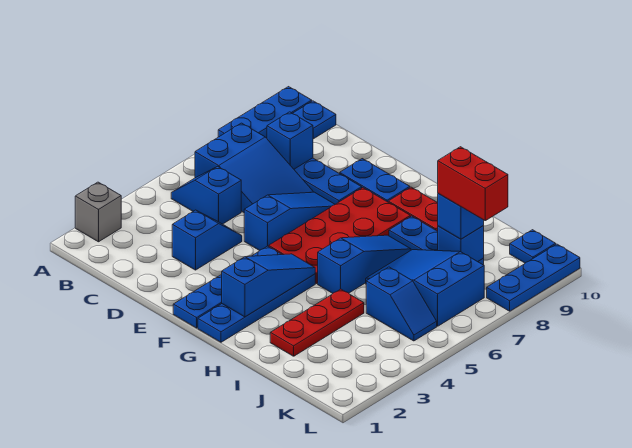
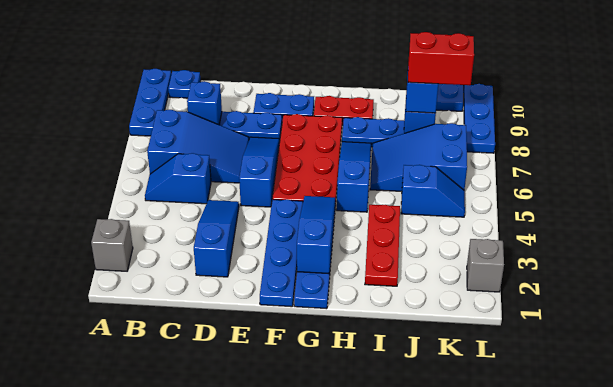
blue slope D3:D4 level 1 top 3 -> blue slope D2:D4 level 1 top 2
none -> grey brick L2 level 1

